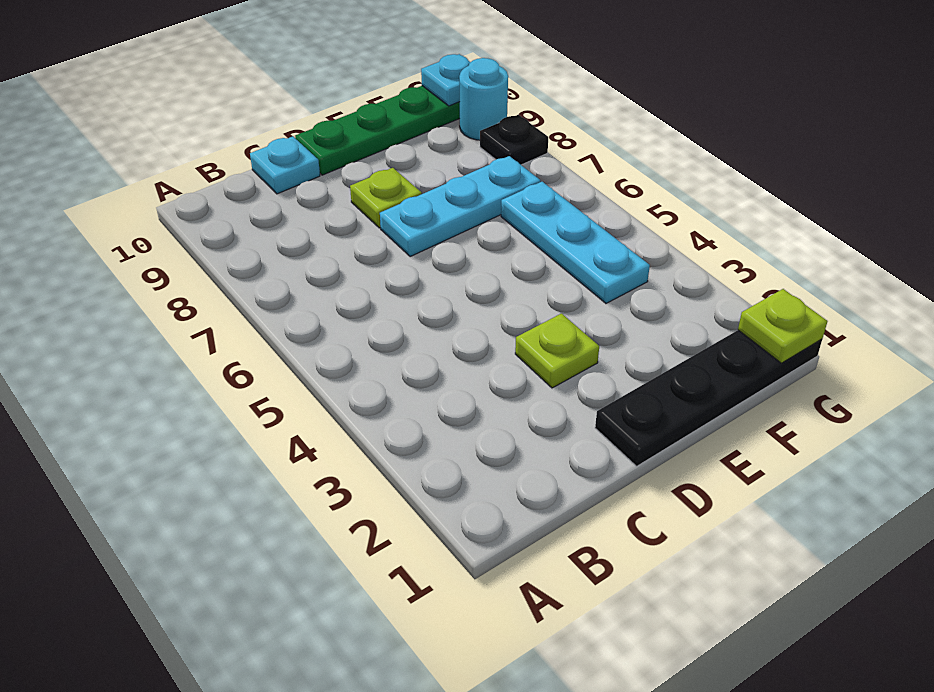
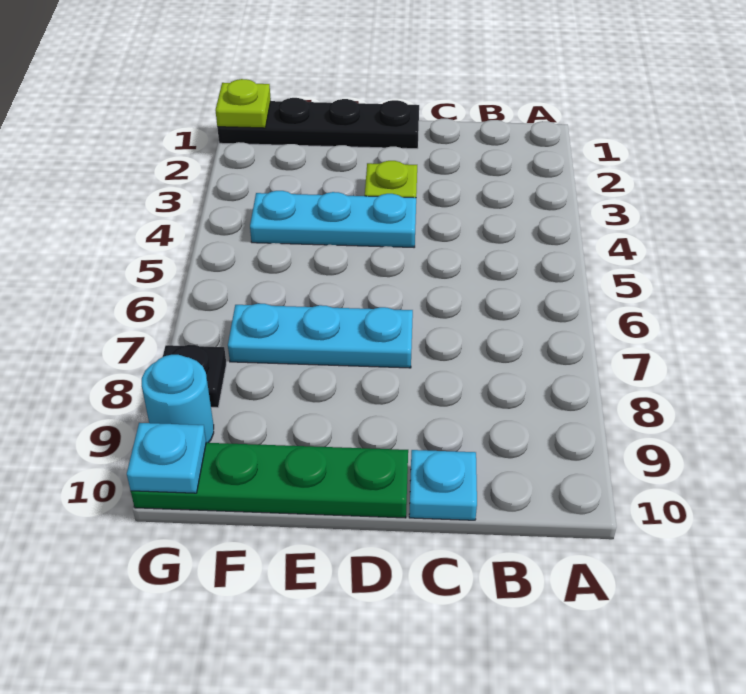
lime plate D8 level 1 -> none
cyan plate F4:F6 level 1 -> cyan plate D4:F4 level 1

